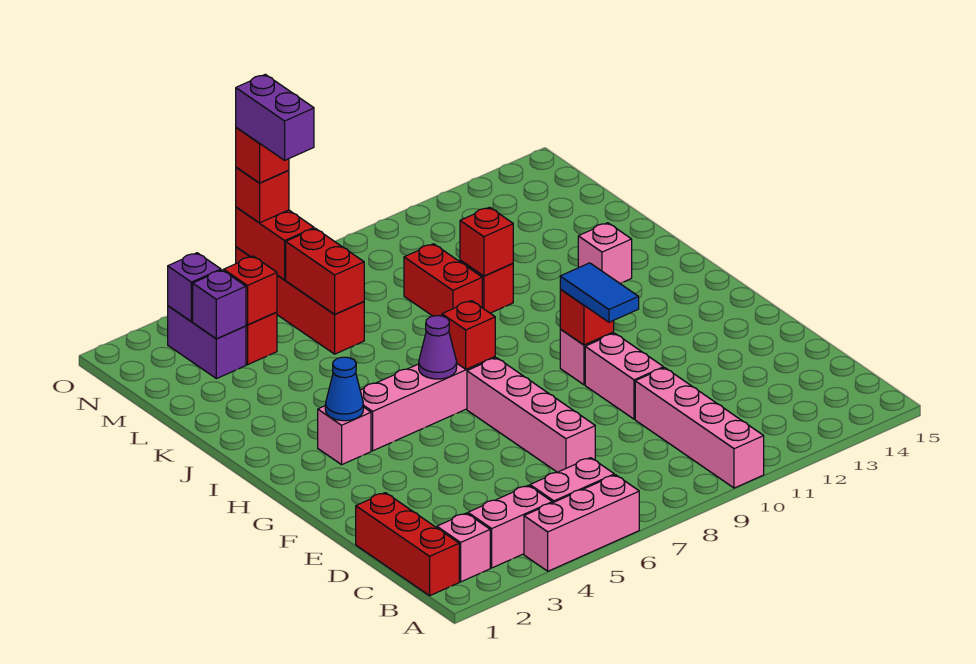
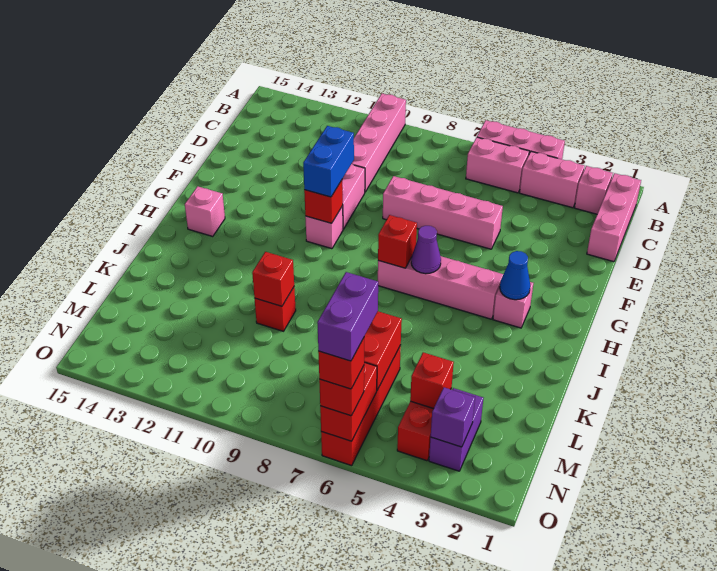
red brick B1:D1 level 1 -> pink brick B1:D1 level 1
pink brick D7:G7 level 1 -> pink brick E5:E8 level 1
blue tile F10:G10 level 3 -> blue brick F10:G10 level 3
pink brick J13 level 1 -> pink brick H14 level 1
red brick K9:L9 level 1 -> none
purple brick M3 level 2 -> none

